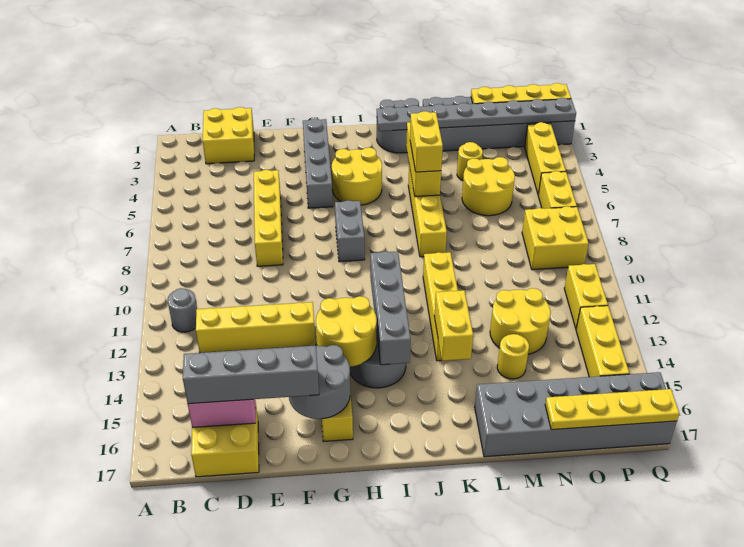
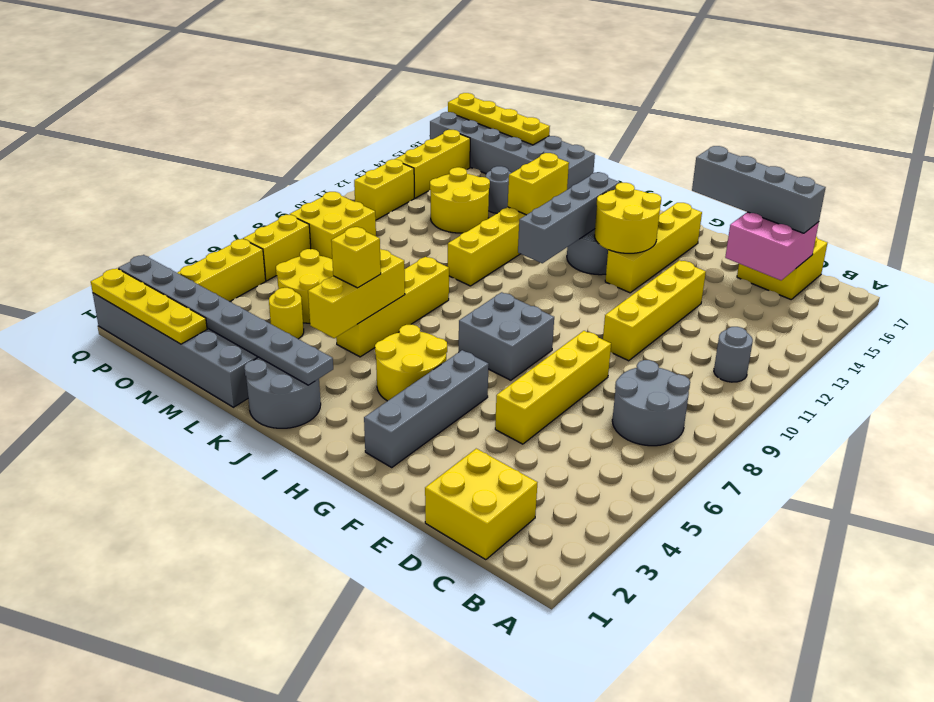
yellow brick C12:F12 level 1 -> yellow brick E10:E13 level 1
grey round brick F15:G16 level 2 -> grey round brick B7:C8 level 1
grey brick H7:H8 level 1 -> grey brick G7:H8 level 1
yellow brick K5:K6 level 3 -> yellow brick K5 level 3
yellow round brick M14 level 1 -> grey round brick M14 level 1

